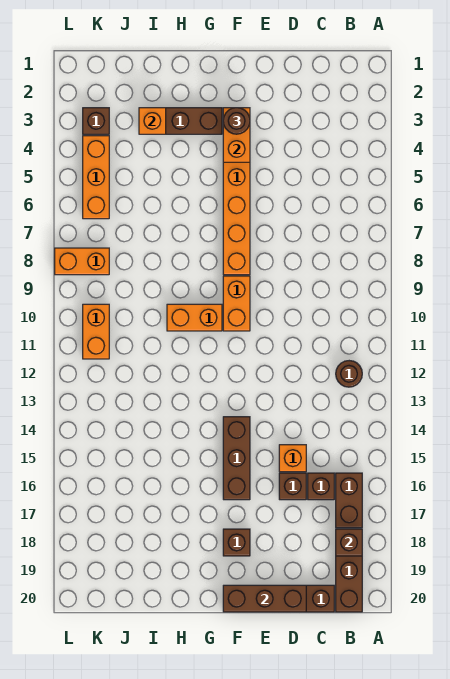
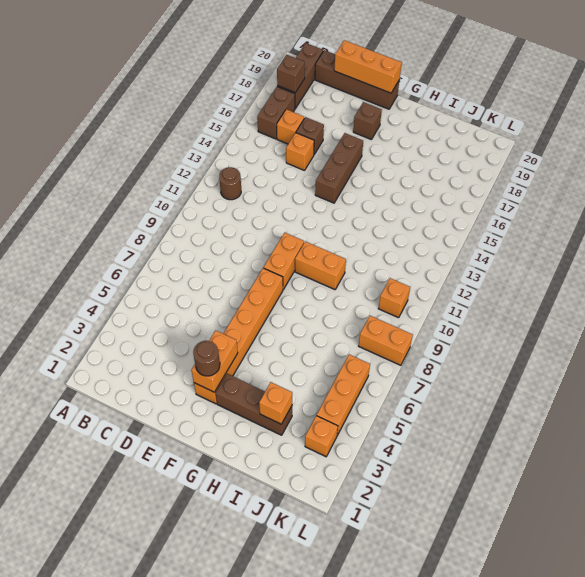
brown brick C16 level 1 -> orange brick C16 level 1
brown brick D20:F20 level 2 -> orange brick D20:F20 level 2
brown brick K3 level 1 -> orange brick K3 level 1
orange brick K10:K11 level 1 -> orange brick K10 level 1

